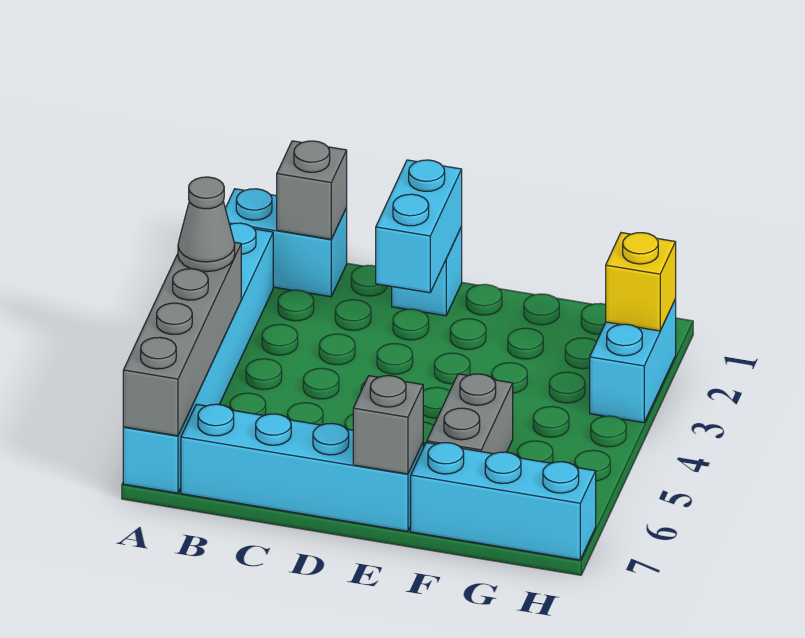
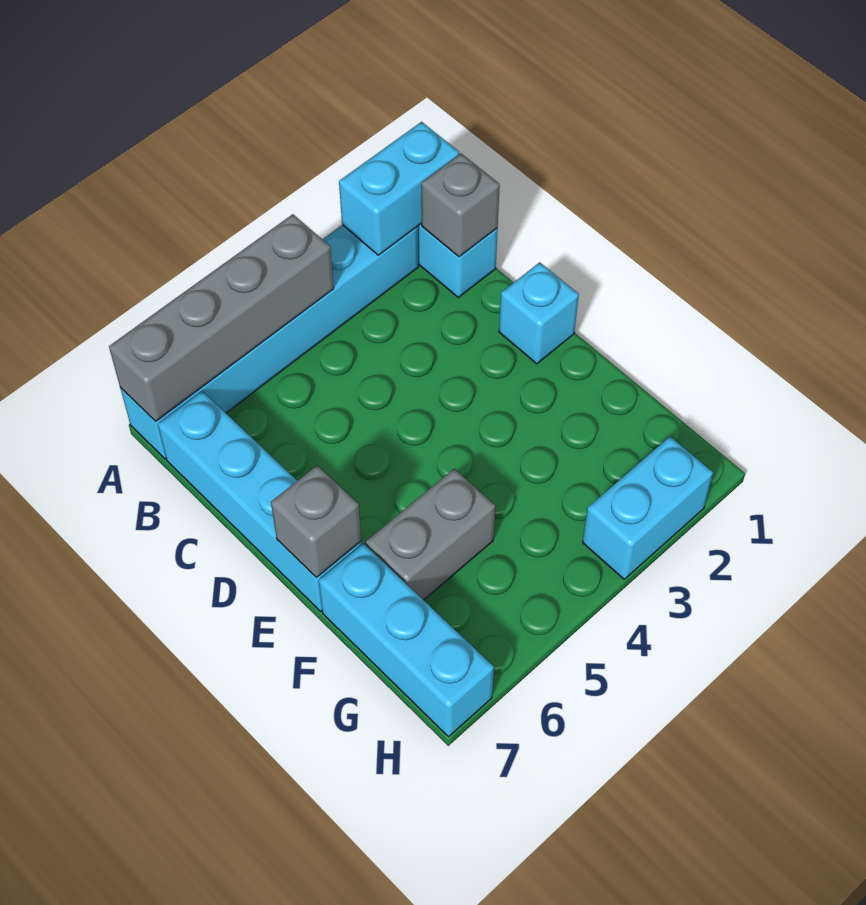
grey cone A4 level 3 -> none
cyan brick D1:D2 level 2 -> cyan brick A1:A2 level 2
yellow brick H2 level 2 -> none

